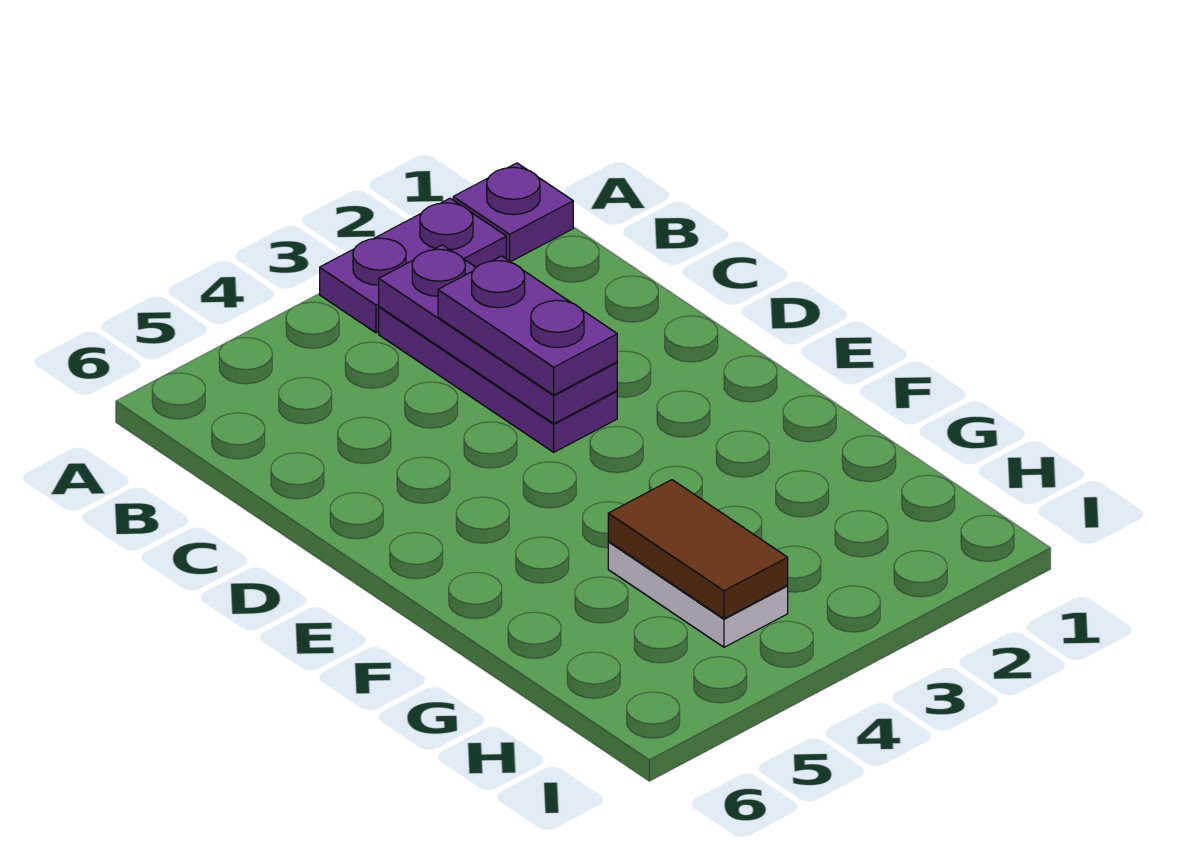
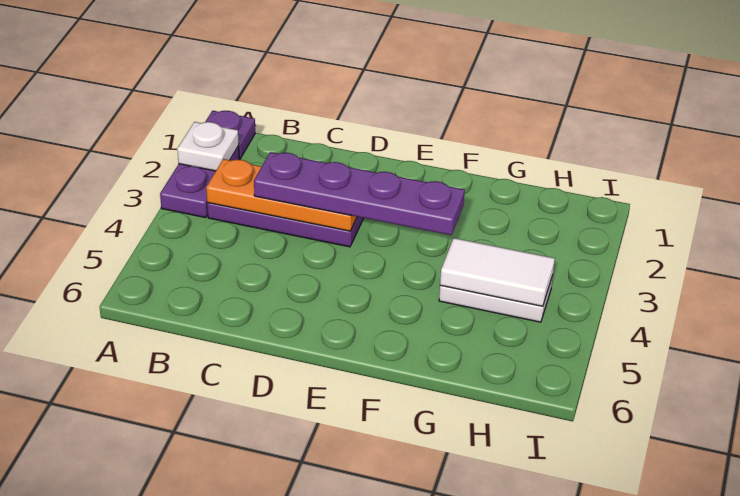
none -> white plate A2 level 2
purple plate B3:D3 level 2 -> orange plate B3:D3 level 2
purple plate C3:D3 level 3 -> purple plate C3:F3 level 3
brown tile G4:H4 level 2 -> white tile G4:H4 level 2

